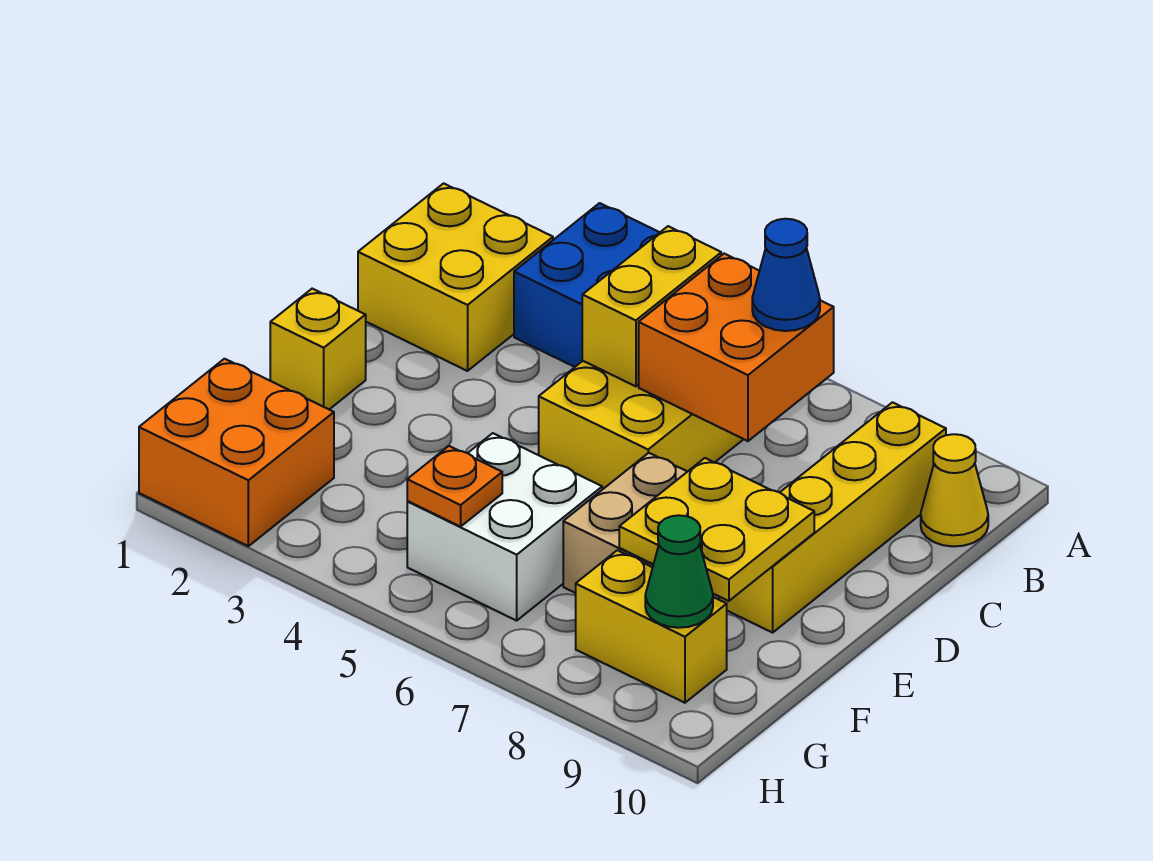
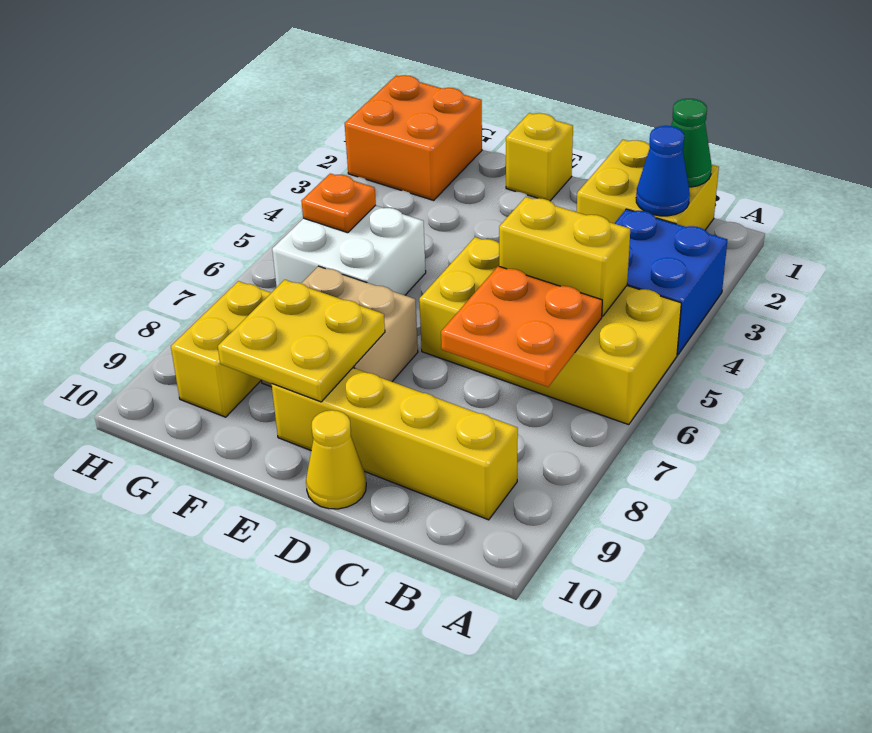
orange brick B6:C7 level 2 -> orange plate B6:C7 level 2
blue cone B7 level 3 -> blue cone B2 level 2
yellow cone B10 level 1 -> yellow cone D10 level 1
green cone G9 level 2 -> green cone B1 level 2

